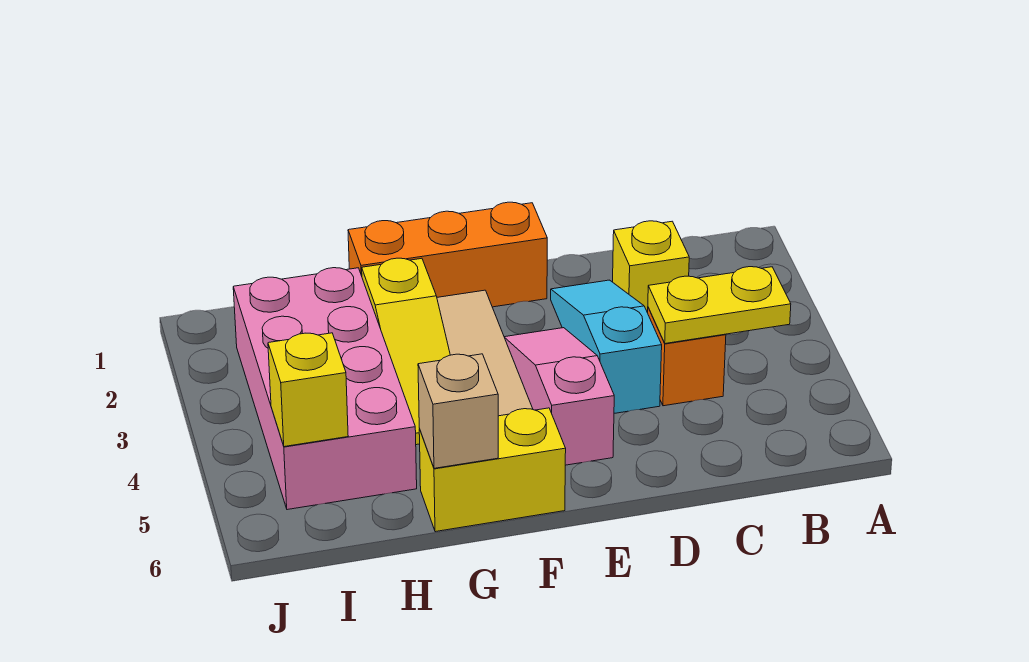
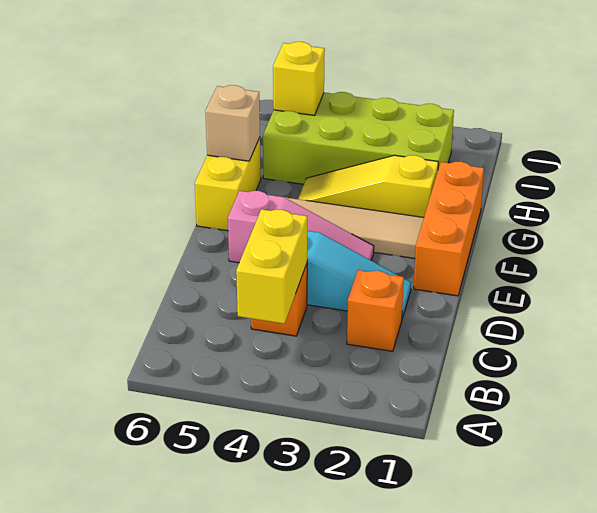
yellow plate B4:C4 level 2 -> yellow brick B4:C4 level 2
yellow brick C2 level 1 -> orange brick C2 level 1
pink brick H2:I5 level 1 -> lime brick H2:I5 level 1

